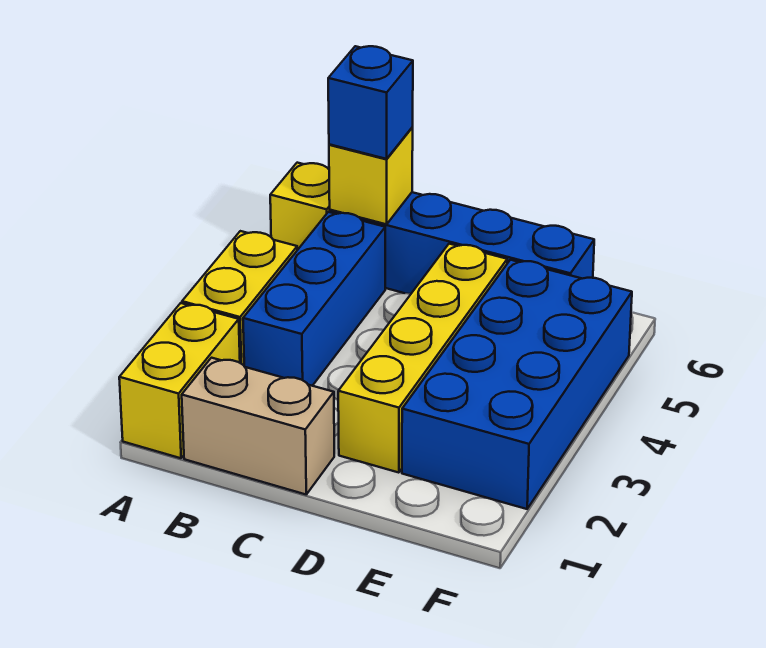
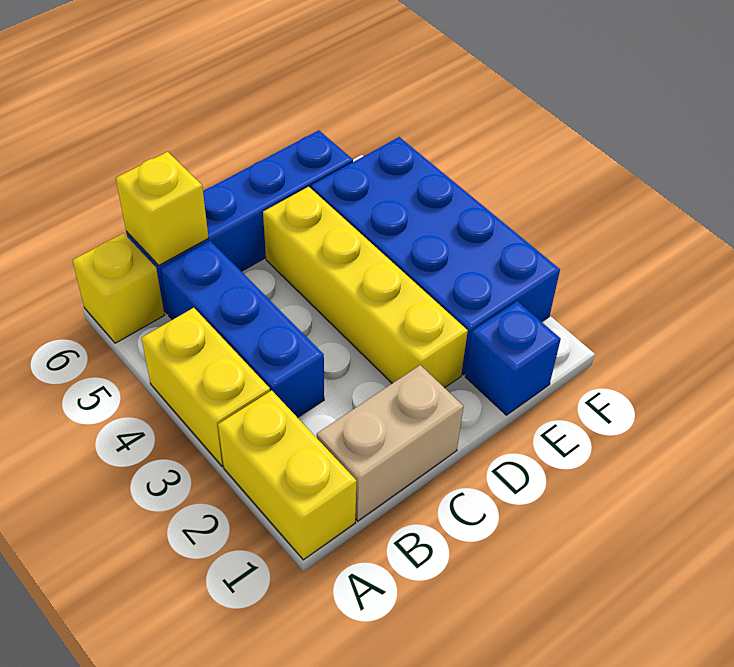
blue brick B6 level 3 -> blue brick E1 level 1

